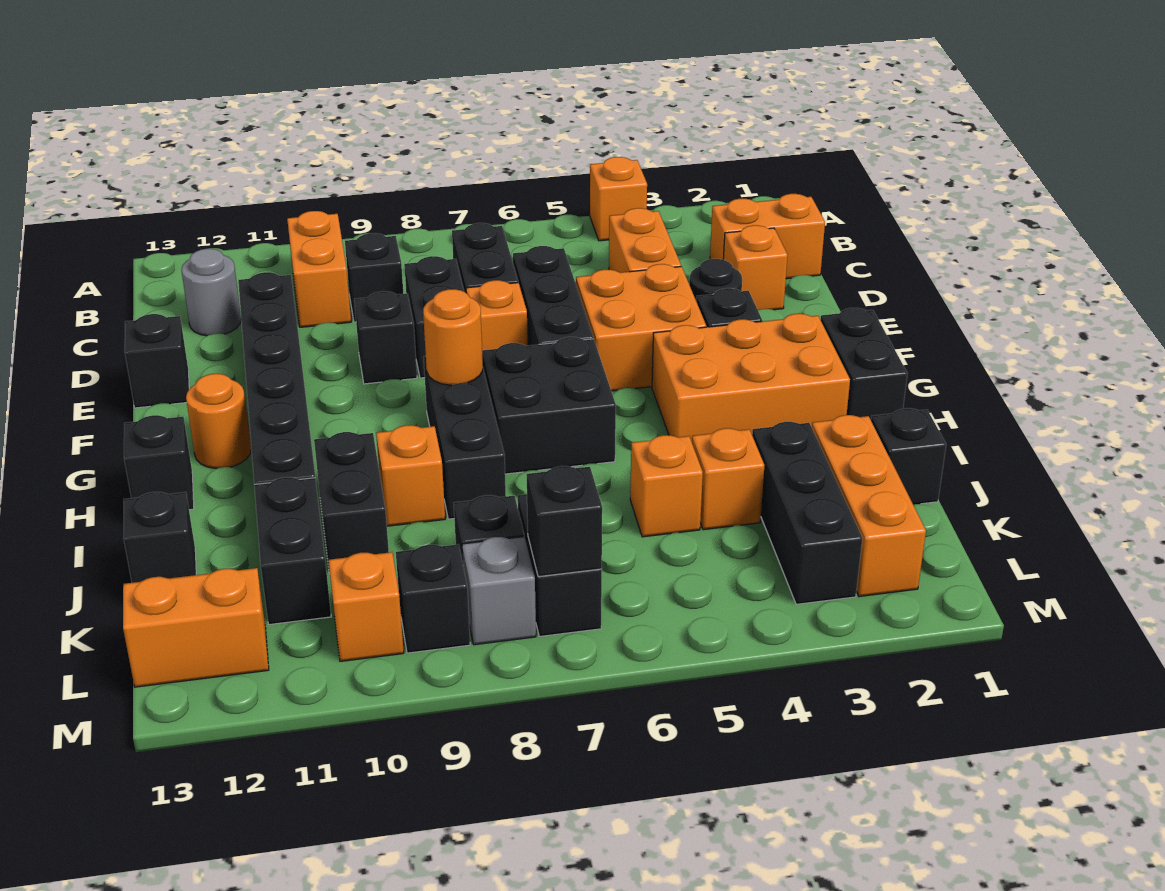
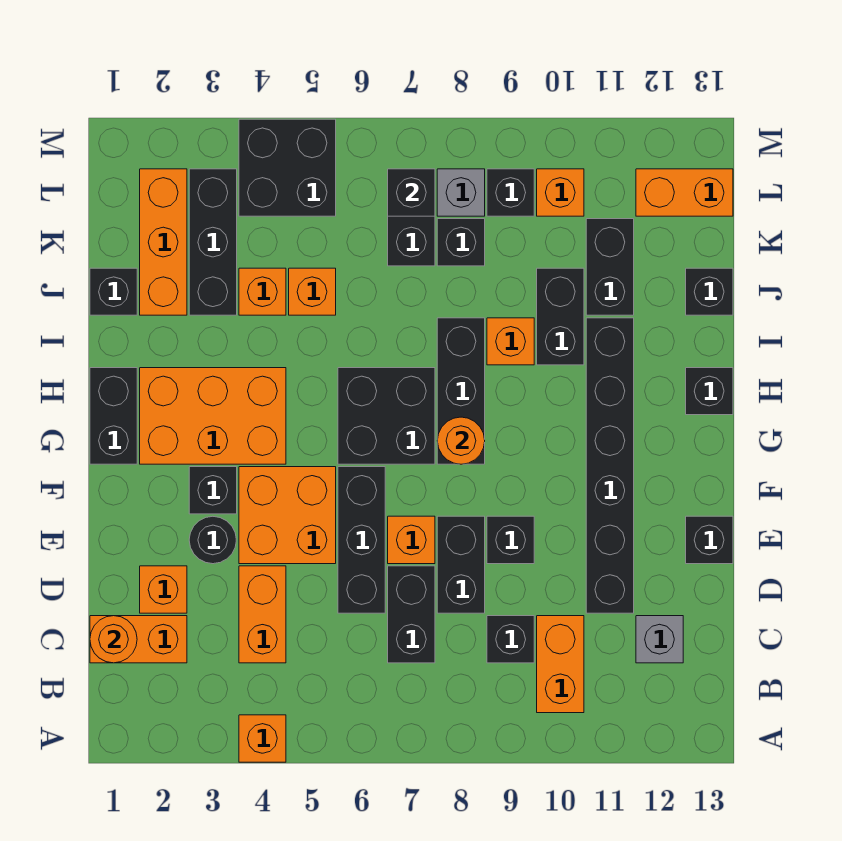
grey round brick C12 level 1 -> grey brick C12 level 1
orange round brick G12 level 1 -> orange round brick C1 level 2
none -> black brick L4:M5 level 1

